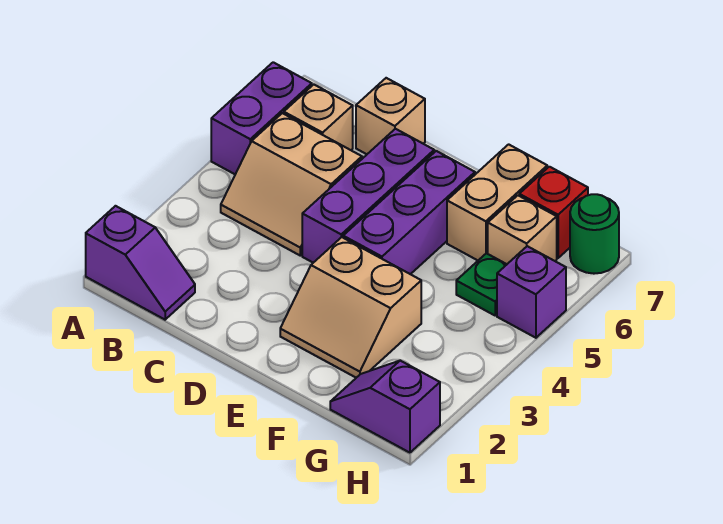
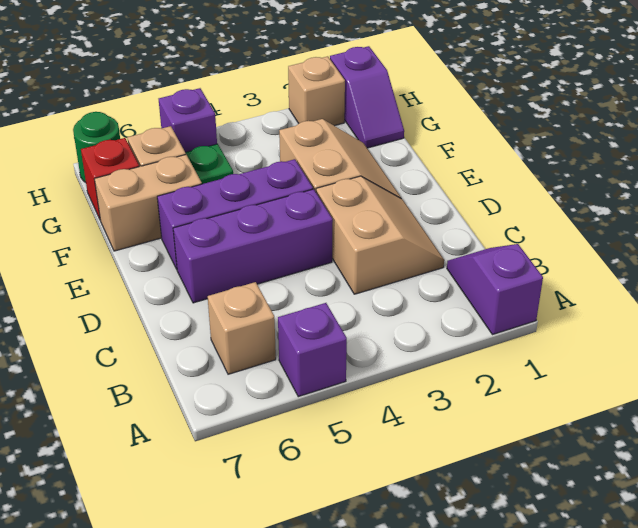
purple brick A5:A6 level 1 -> purple brick A5 level 1
tan slope B4:C5 level 1 top 5 -> tan slope C2:D3 level 1 top 3
tan brick C7 level 1 -> tan brick H2 level 1

